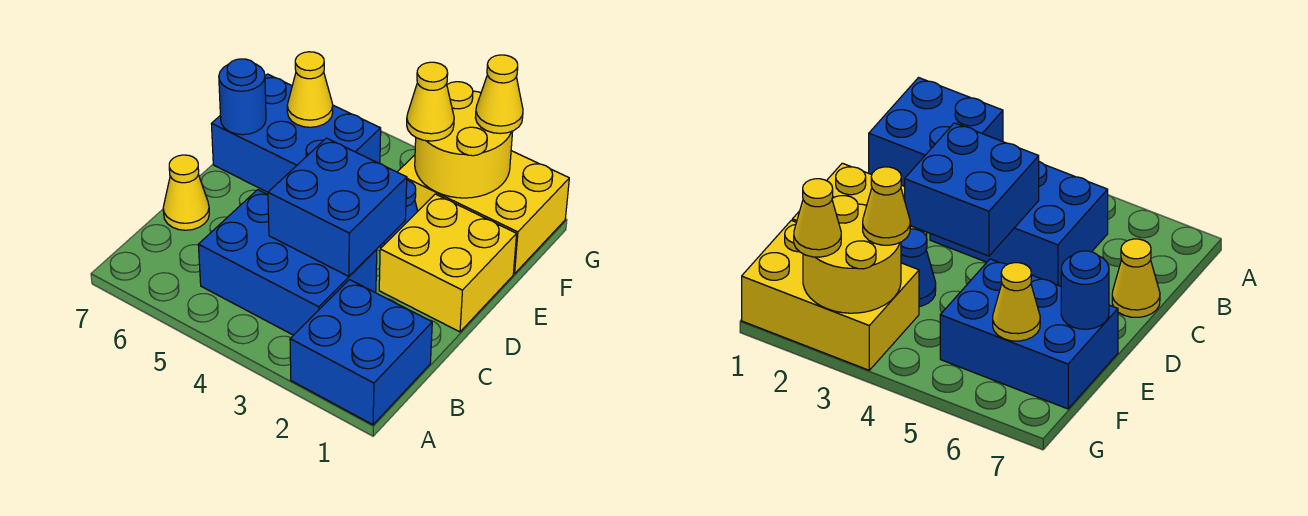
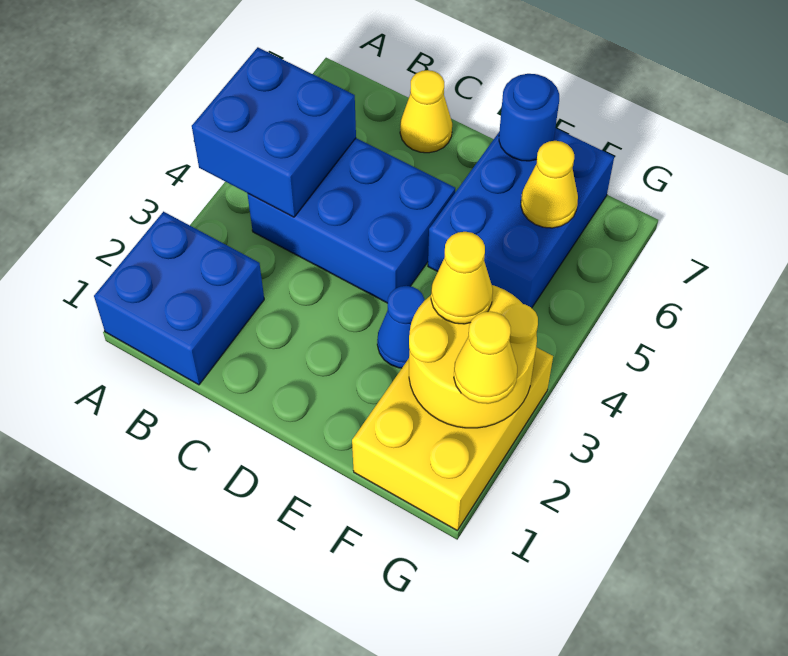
blue brick B3:C5 level 1 -> blue brick B4:D5 level 1
blue brick C3:D4 level 2 -> blue brick A4:B5 level 2
yellow brick D1:E2 level 1 -> none

